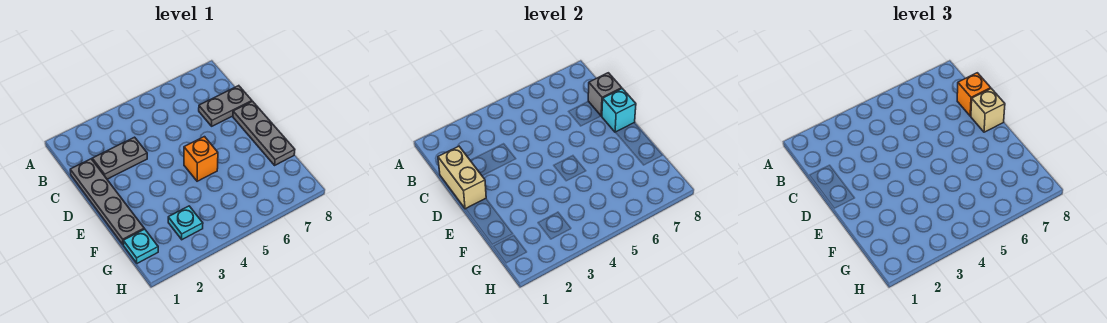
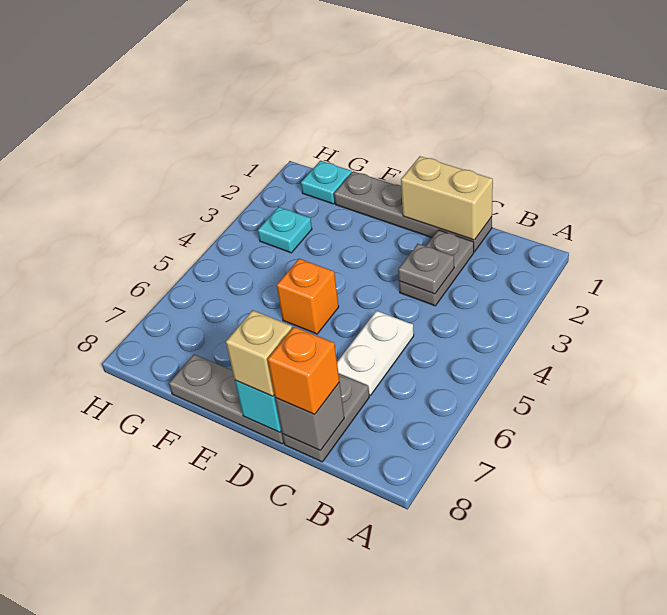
none -> grey plate C3 level 2
none -> white plate C5:C6 level 1

